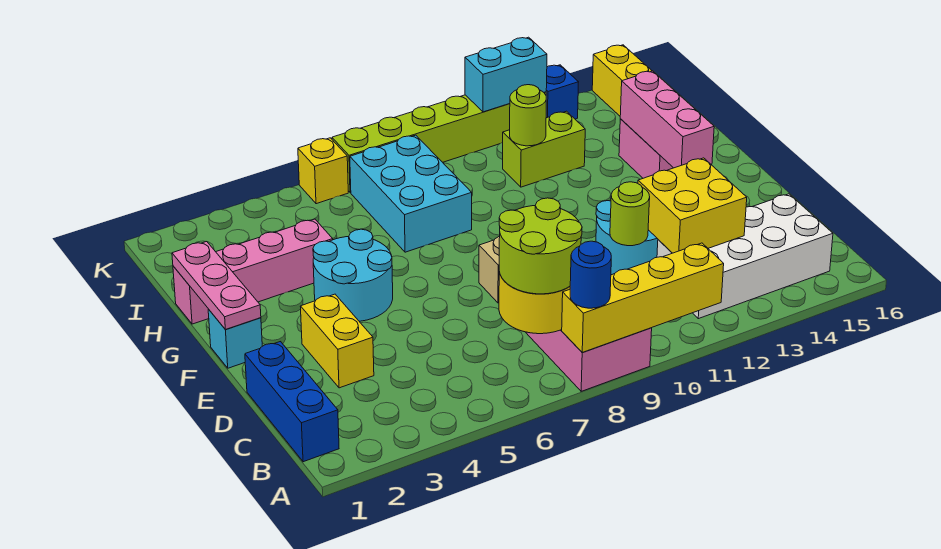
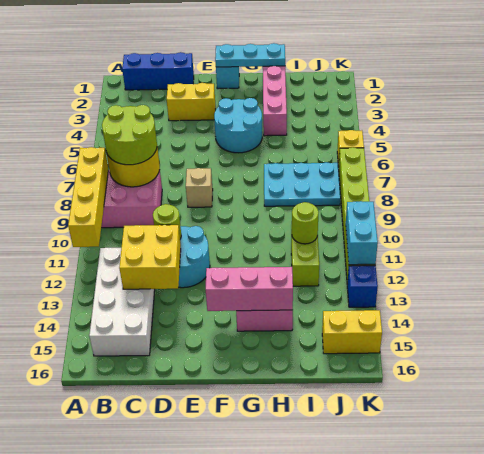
blue round brick A8 level 3 -> none
pink plate F1:H1 level 2 -> cyan plate F1:H1 level 2
cyan brick H7:J8 level 1 -> cyan plate H7:J8 level 1

